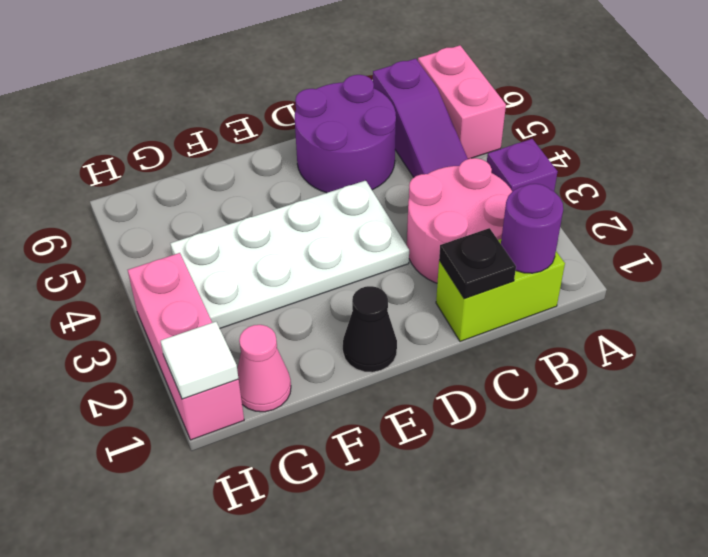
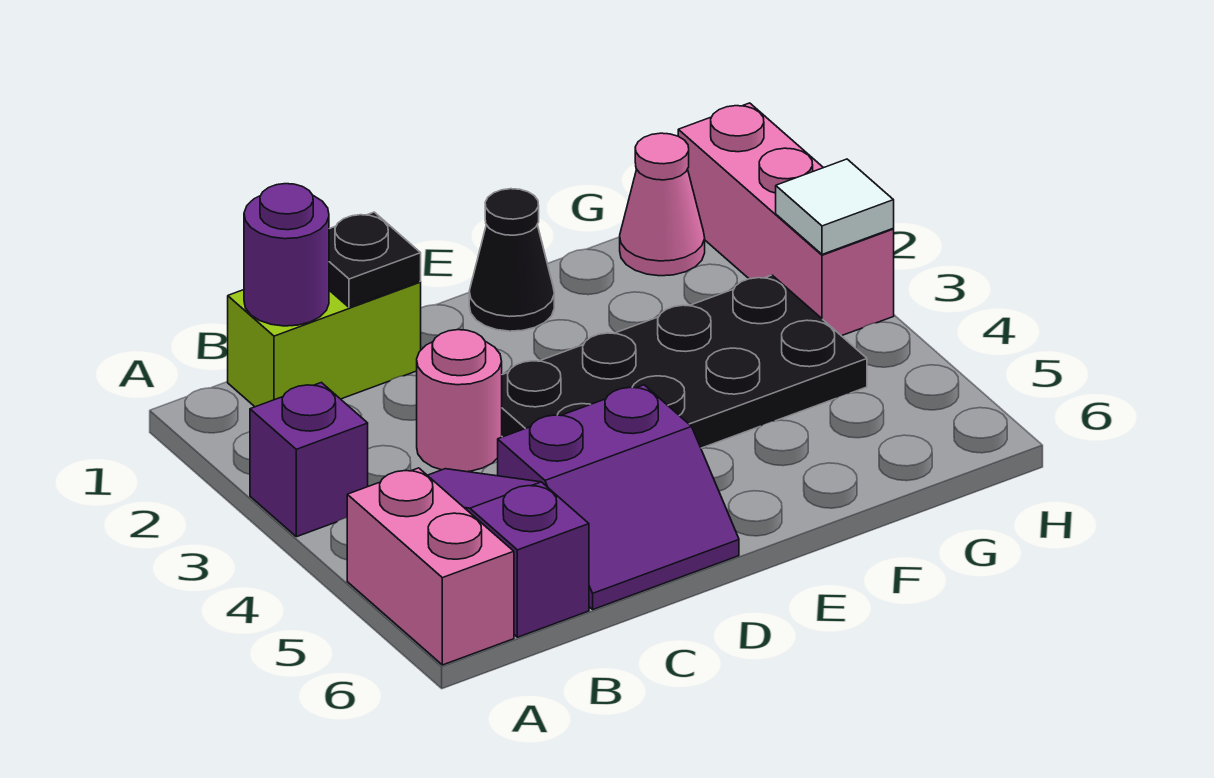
pink round brick B2:C3 level 1 -> pink round brick C3 level 1
purple round brick C5:D6 level 1 -> purple slope C5:D6 level 1 top 5
white plate D3:G4 level 1 -> black plate D3:G4 level 1
white tile H1 level 2 -> white tile H3 level 2

